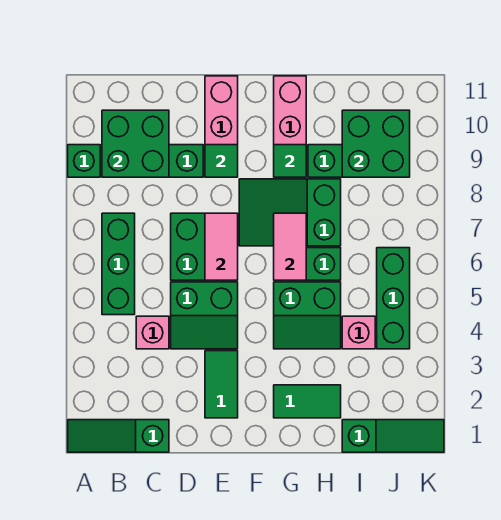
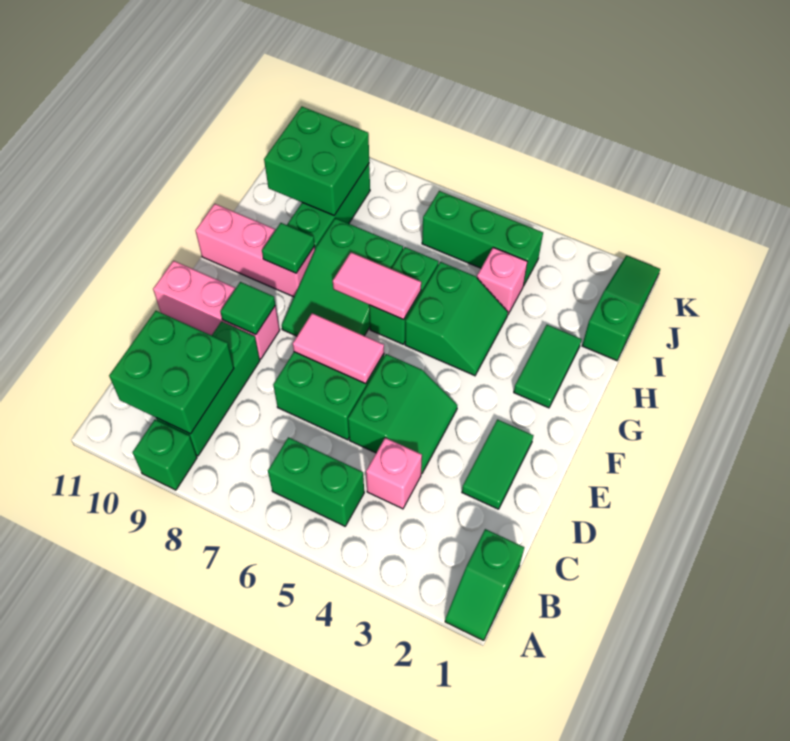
green slope A1:C1 level 1 top C -> green slope A1:B1 level 1 top B
green brick B5:B7 level 1 -> green brick B5:B6 level 1
green tile E2:E3 level 1 -> green tile D2:E2 level 1

